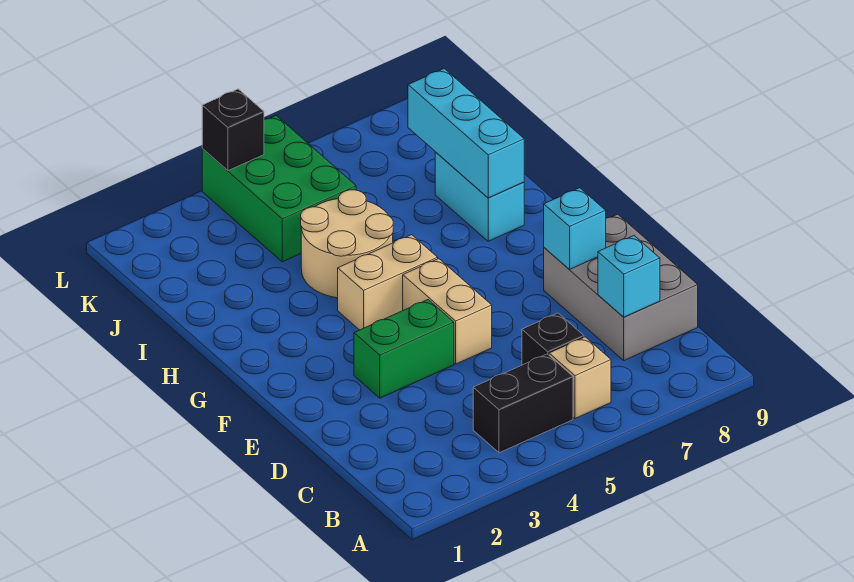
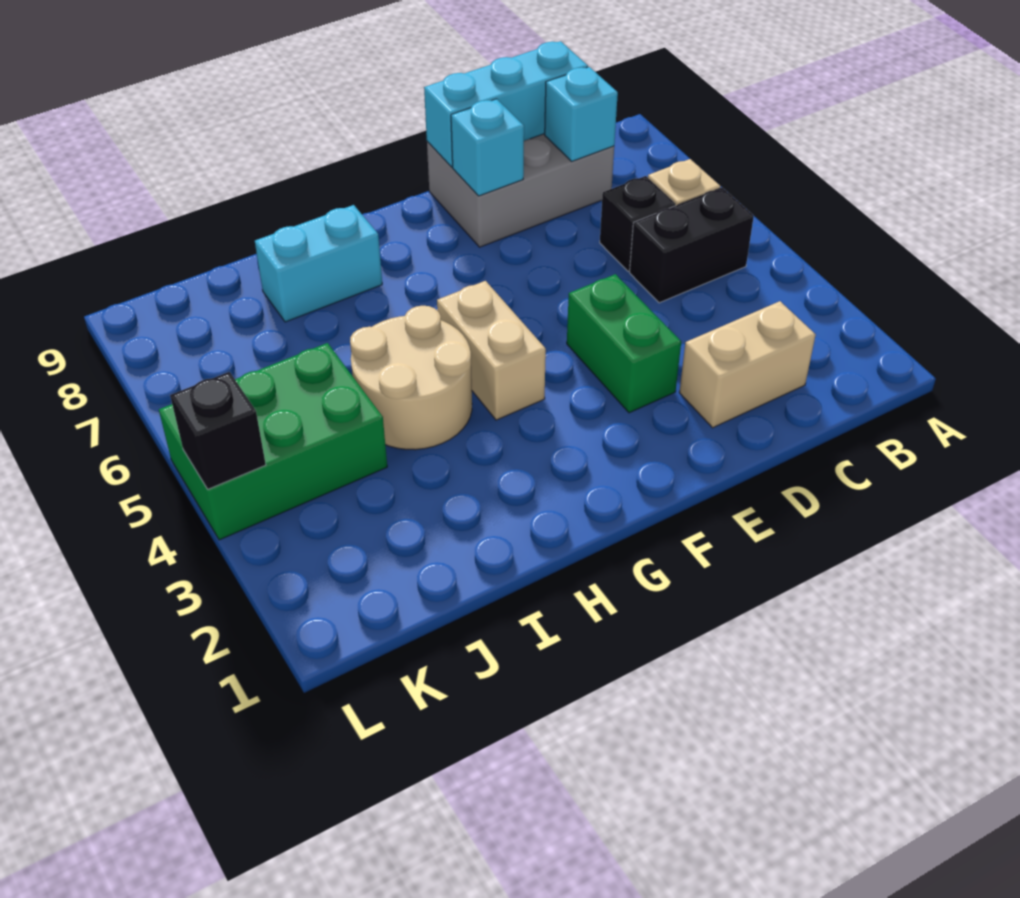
black brick B4:B5 level 1 -> black brick B5:C5 level 1
tan brick E5:F5 level 1 -> tan brick C2:D2 level 1
cyan brick H8:J8 level 2 -> cyan brick C9:E9 level 2

